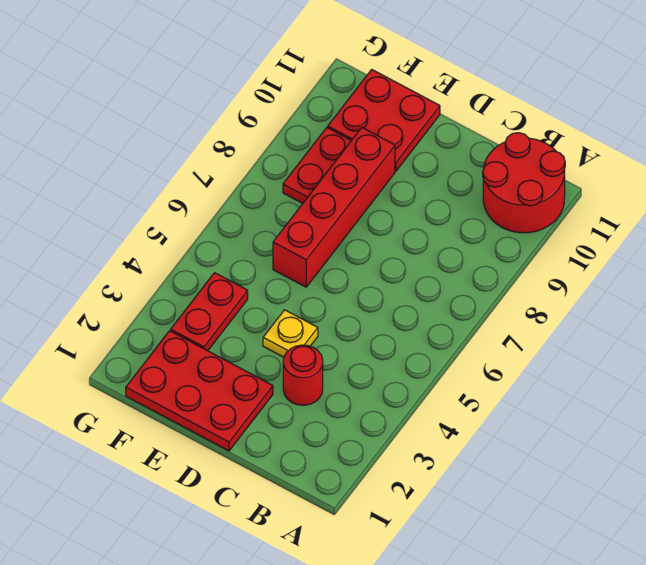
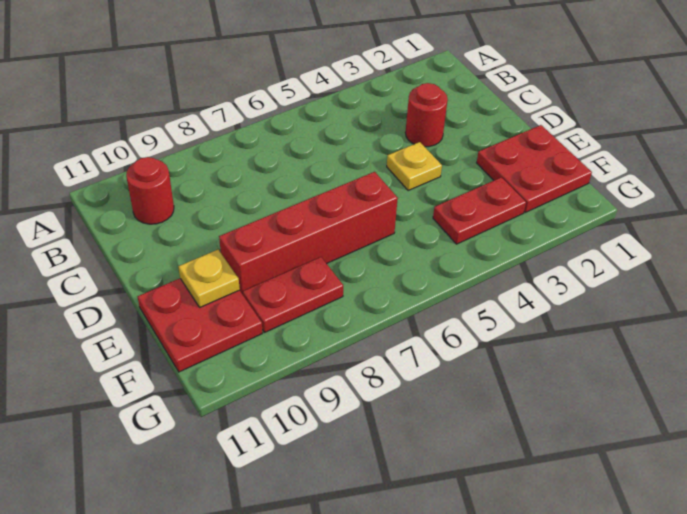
red round brick A10:B11 level 1 -> red round brick B10 level 1
red plate D1:F2 level 1 -> red plate E1:F2 level 1
none -> yellow plate E10 level 2

